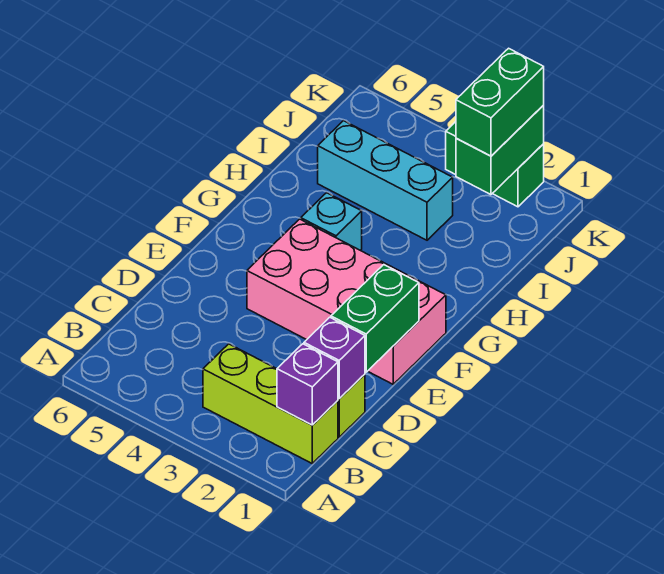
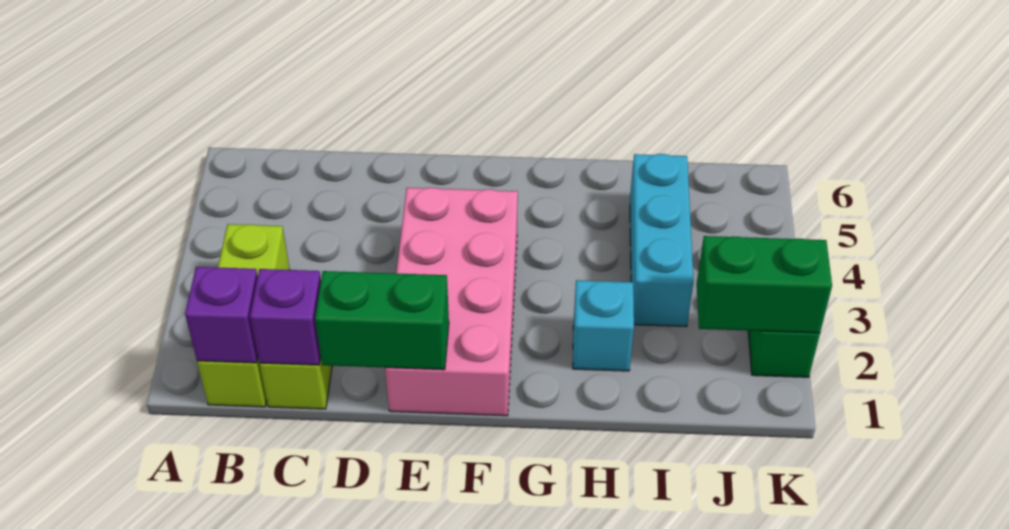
cyan brick G4 level 1 -> cyan brick H2 level 1
green brick J2:K2 level 3 -> none

